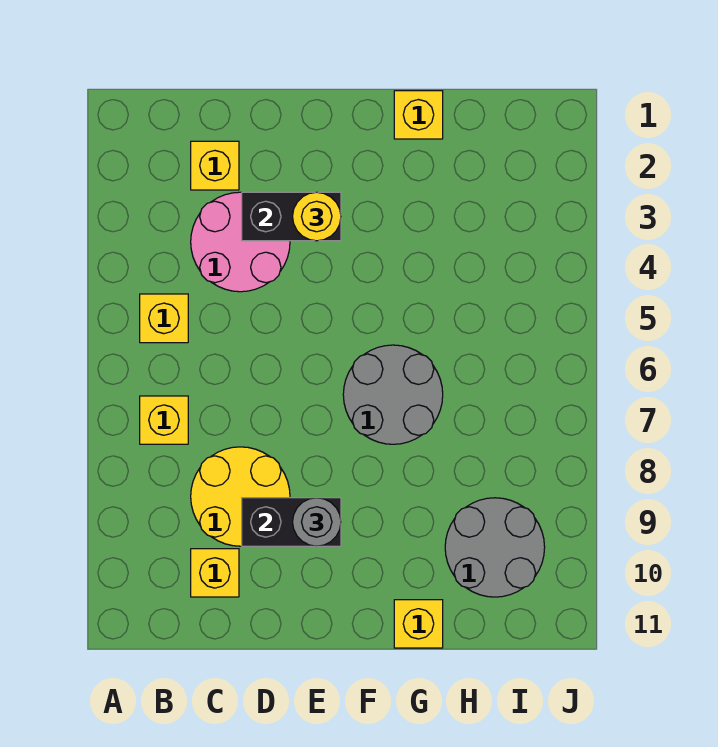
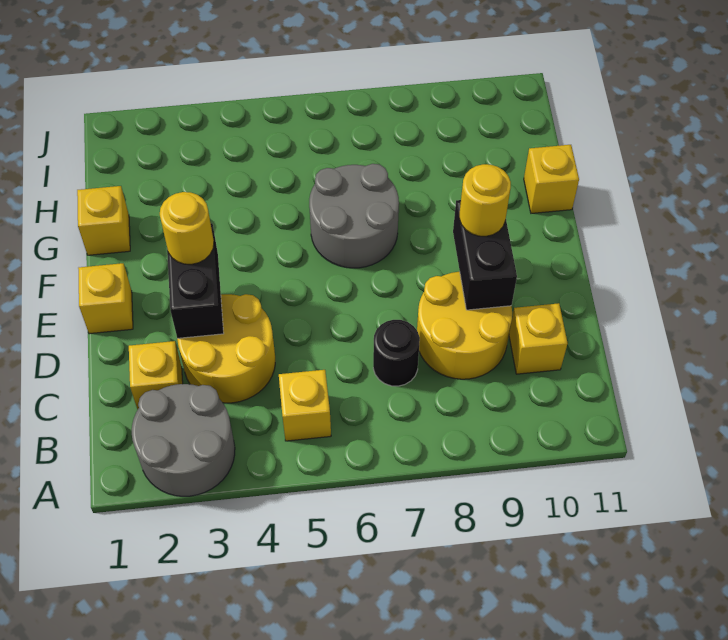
yellow brick B7 level 1 -> yellow brick E1 level 1
pink round brick C3:D4 level 1 -> yellow round brick C3:D4 level 1
none -> black round brick C7 level 1
grey round brick E9 level 3 -> yellow round brick E9 level 3
grey round brick H9:I10 level 1 -> grey round brick A2:B3 level 1

